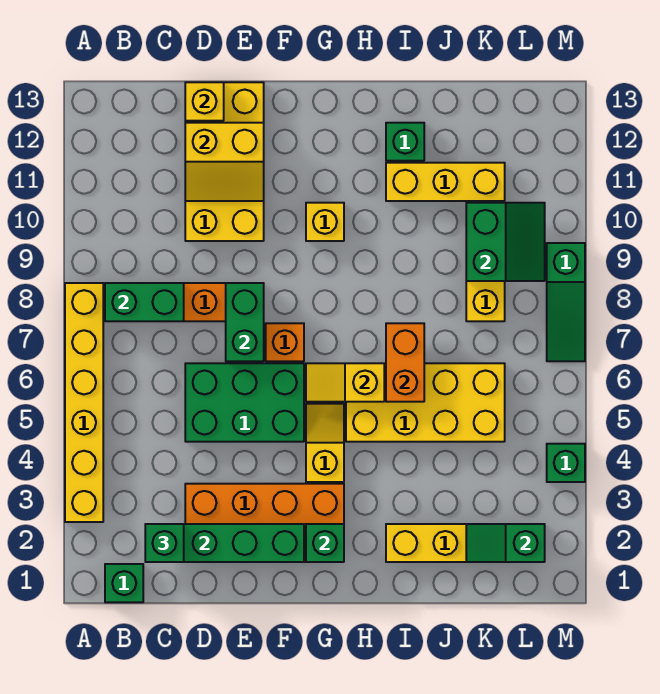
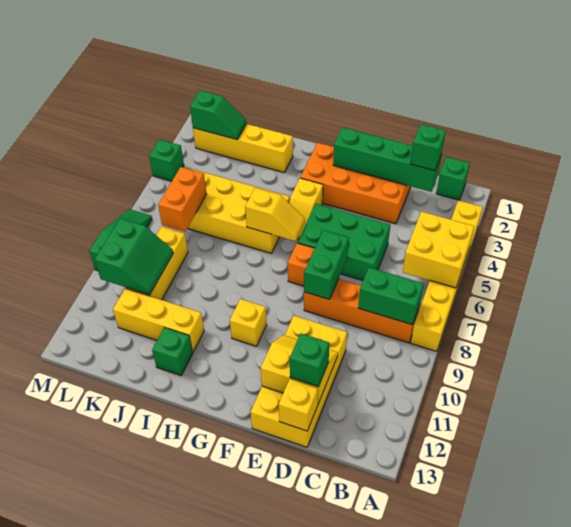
none -> yellow brick A5:B6 level 2
green brick G2 level 2 -> green brick D12 level 3
orange brick I6:I7 level 2 -> orange brick K6:K7 level 2
green slope K9:L10 level 2 top K -> green slope K9:L10 level 2 top L

